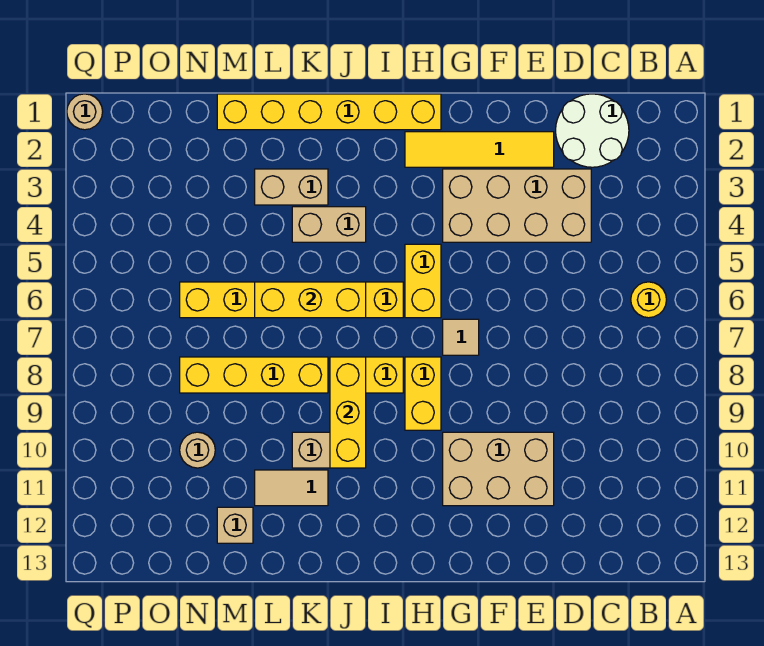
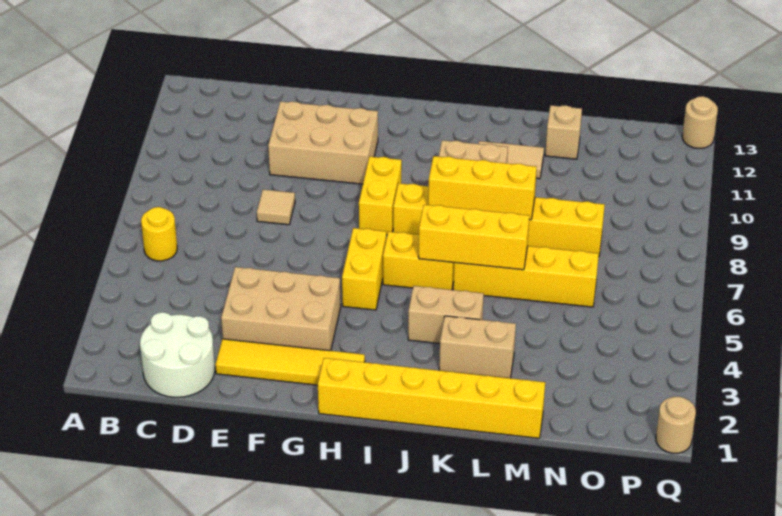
tan brick D3:G4 level 1 -> tan brick E3:G4 level 1
tan tile G7 level 1 -> tan tile E8 level 1
yellow brick J8:J10 level 2 -> yellow brick J8:L8 level 2
tan round brick N10 level 1 -> tan round brick Q13 level 1

